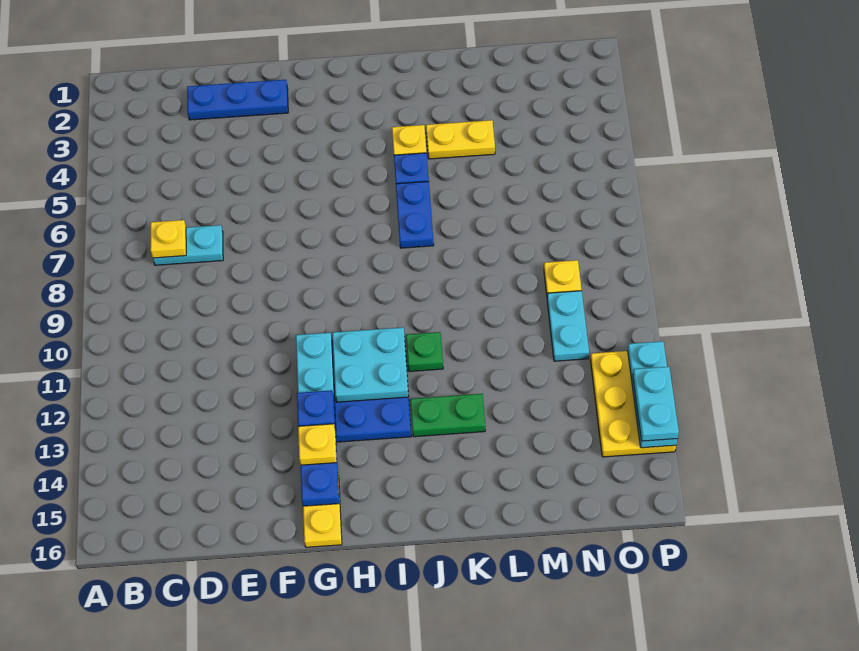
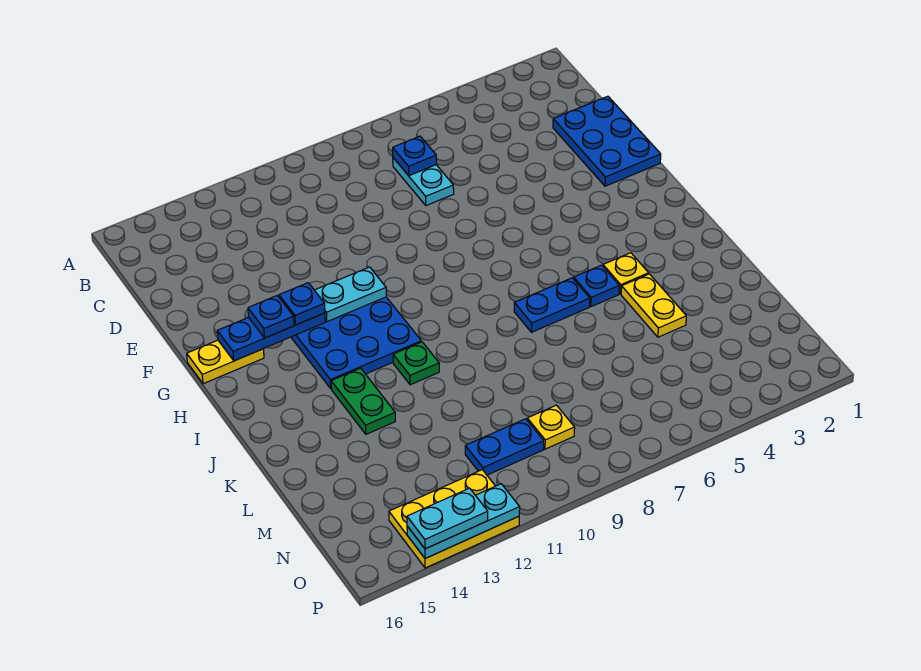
yellow plate C7 level 2 -> blue plate C7 level 2
blue plate D2:F2 level 1 -> blue plate D1:F2 level 1
yellow plate G14 level 3 -> blue plate G14 level 3
cyan plate H11:I12 level 2 -> none
cyan plate N10:N11 level 1 -> blue plate N10:N11 level 1

